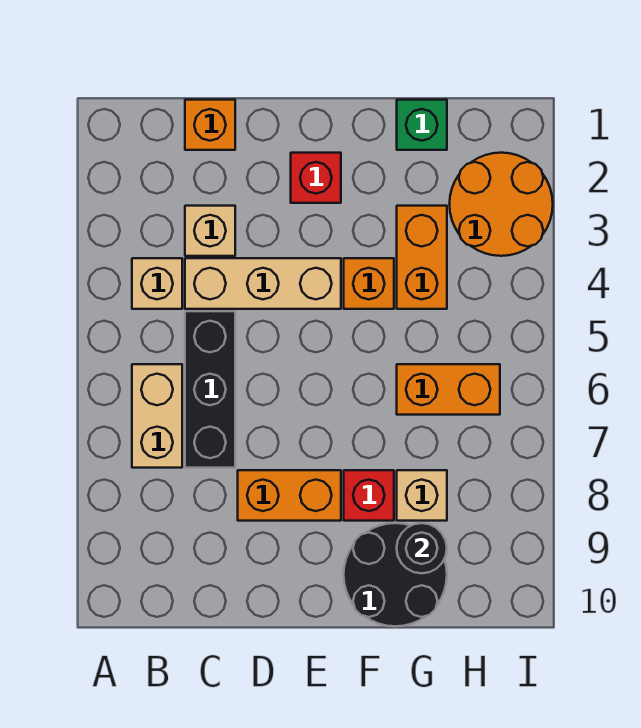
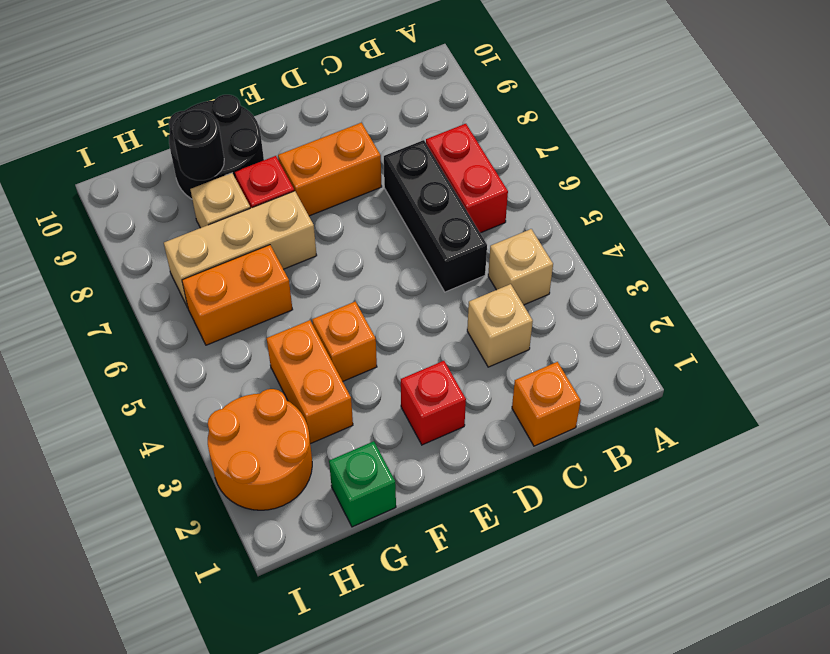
tan brick B6:B7 level 1 -> red brick B6:B7 level 1
tan brick C4:E4 level 1 -> tan brick F7:H7 level 1

